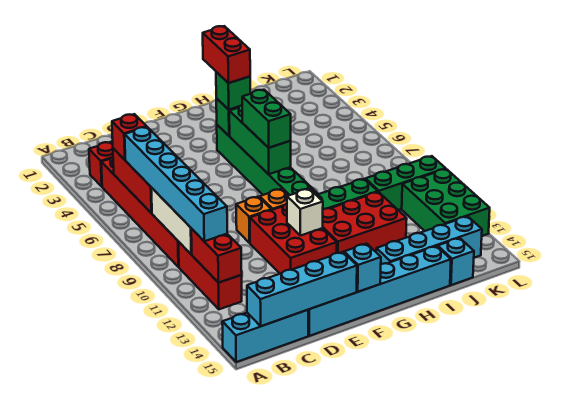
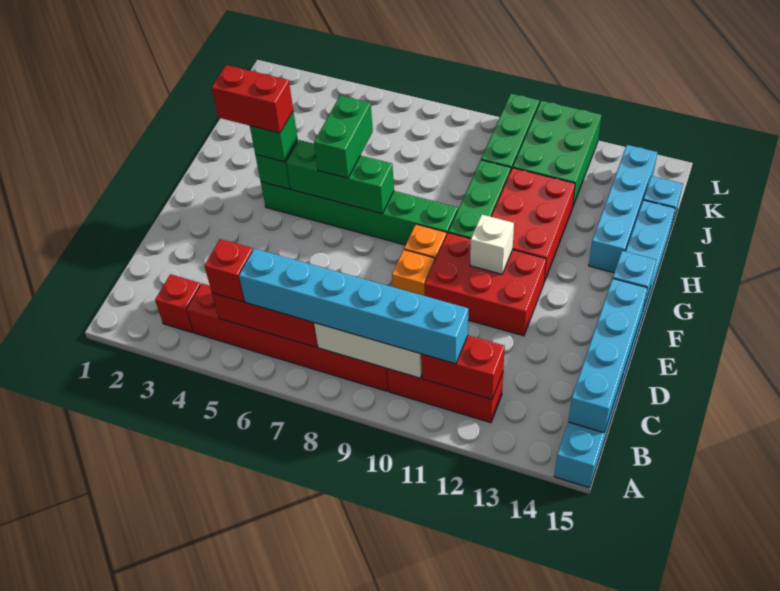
green brick G6:G7 level 3 -> green brick G6:H6 level 3
green brick K11:L13 level 1 -> green brick J11:L12 level 1

